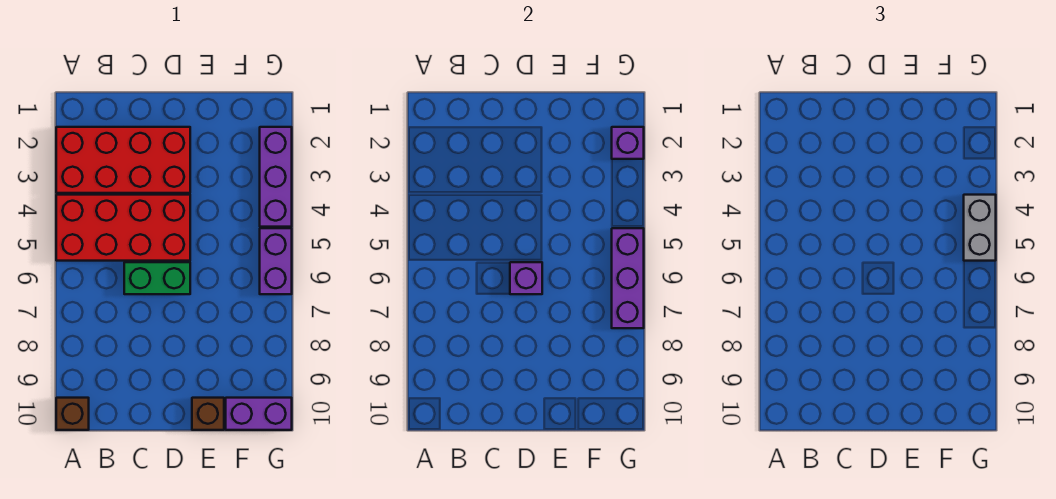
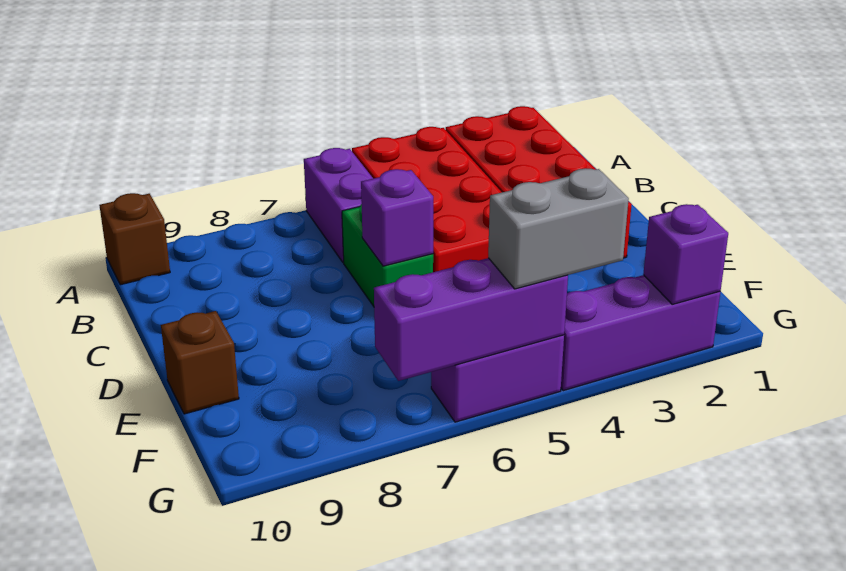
purple brick F10:G10 level 1 -> purple brick A6:B6 level 1

